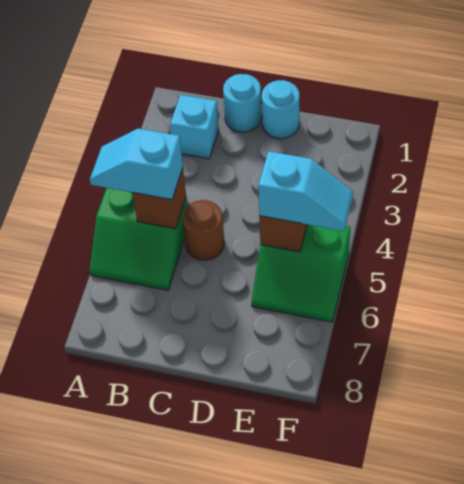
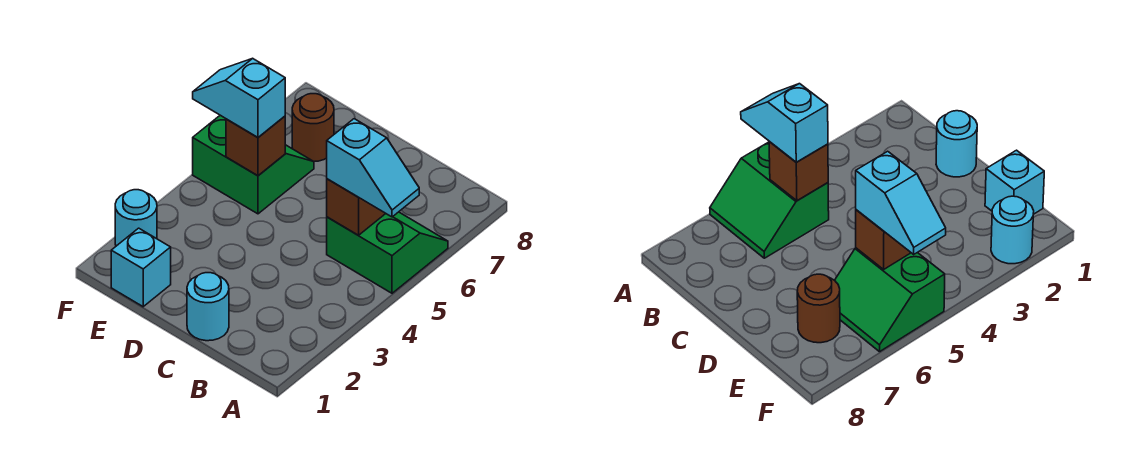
cyan brick B2 level 1 -> cyan brick E1 level 1
brown round brick C5 level 1 -> brown round brick E7 level 1
cyan round brick D1 level 1 -> cyan round brick F2 level 1

